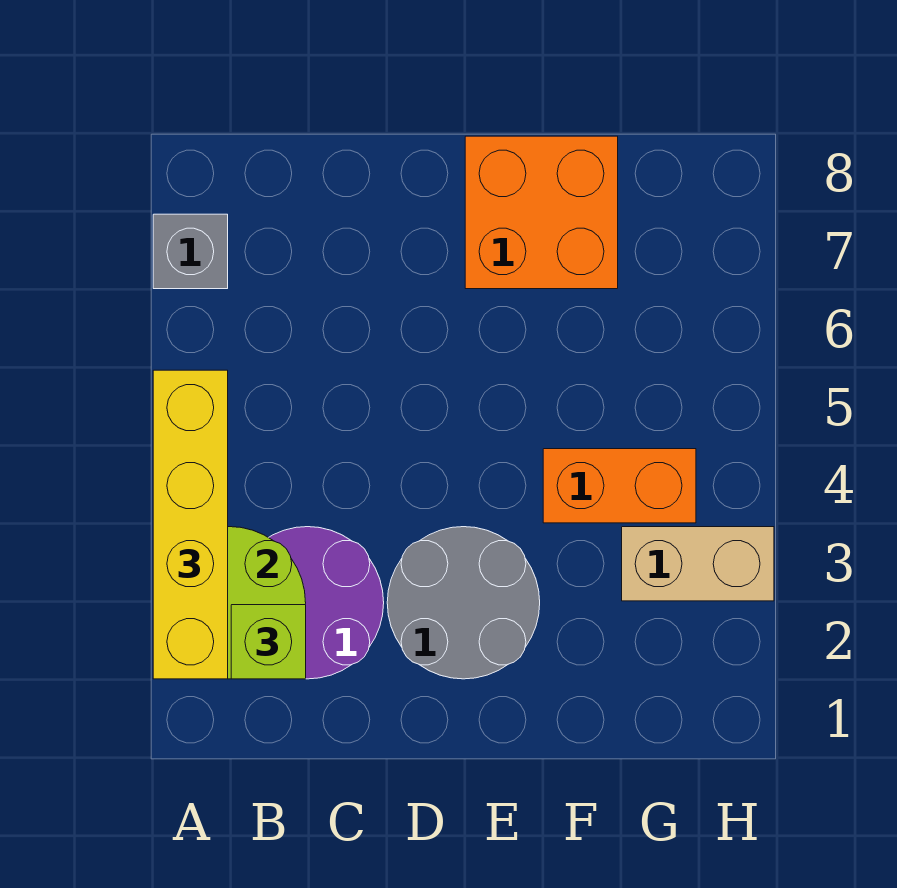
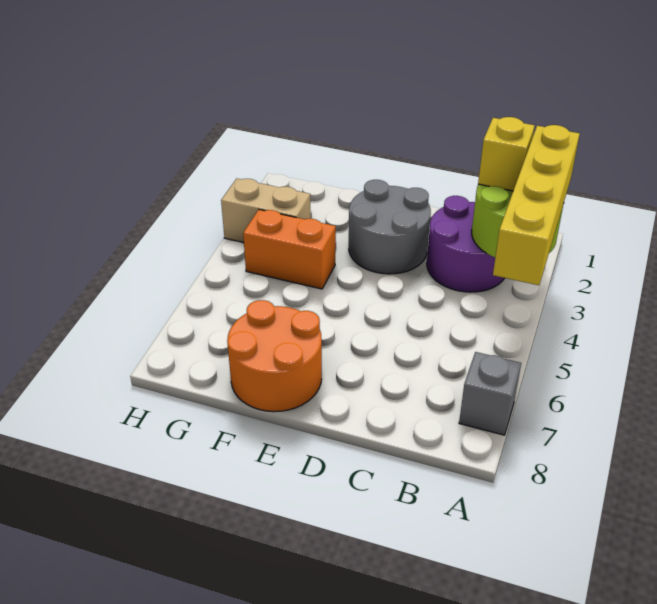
lime brick B2 level 3 -> yellow brick B2 level 3
orange brick E7:F8 level 1 -> orange round brick E7:F8 level 1

